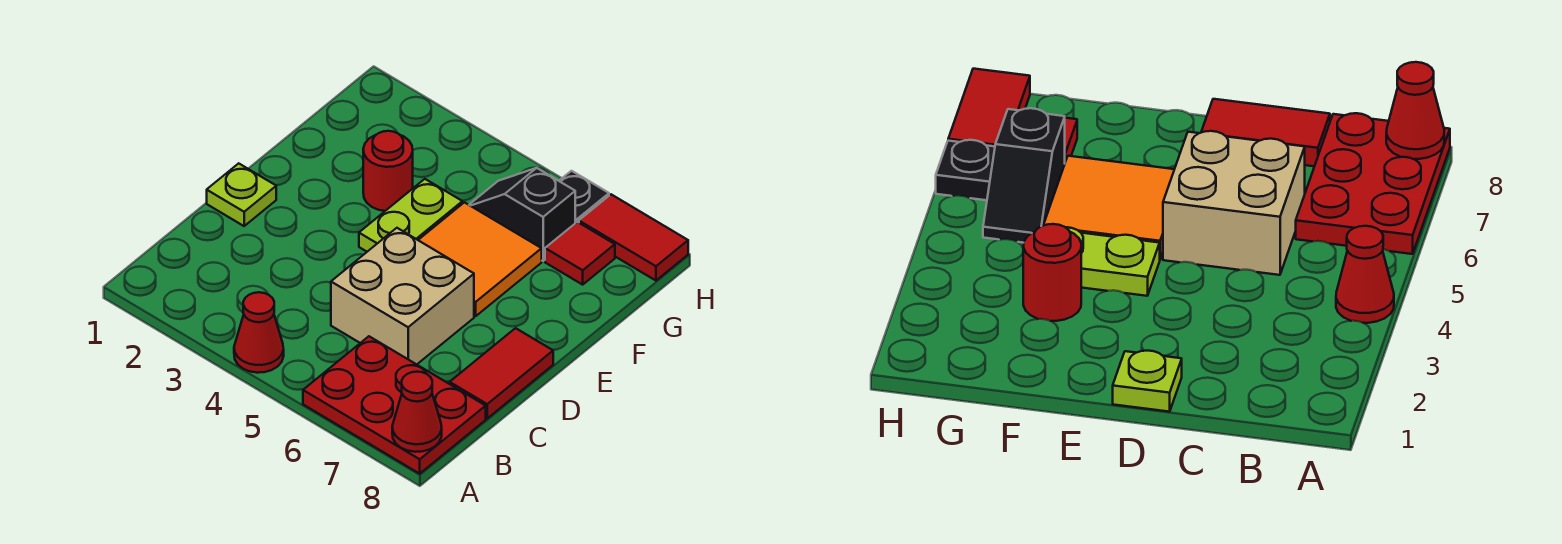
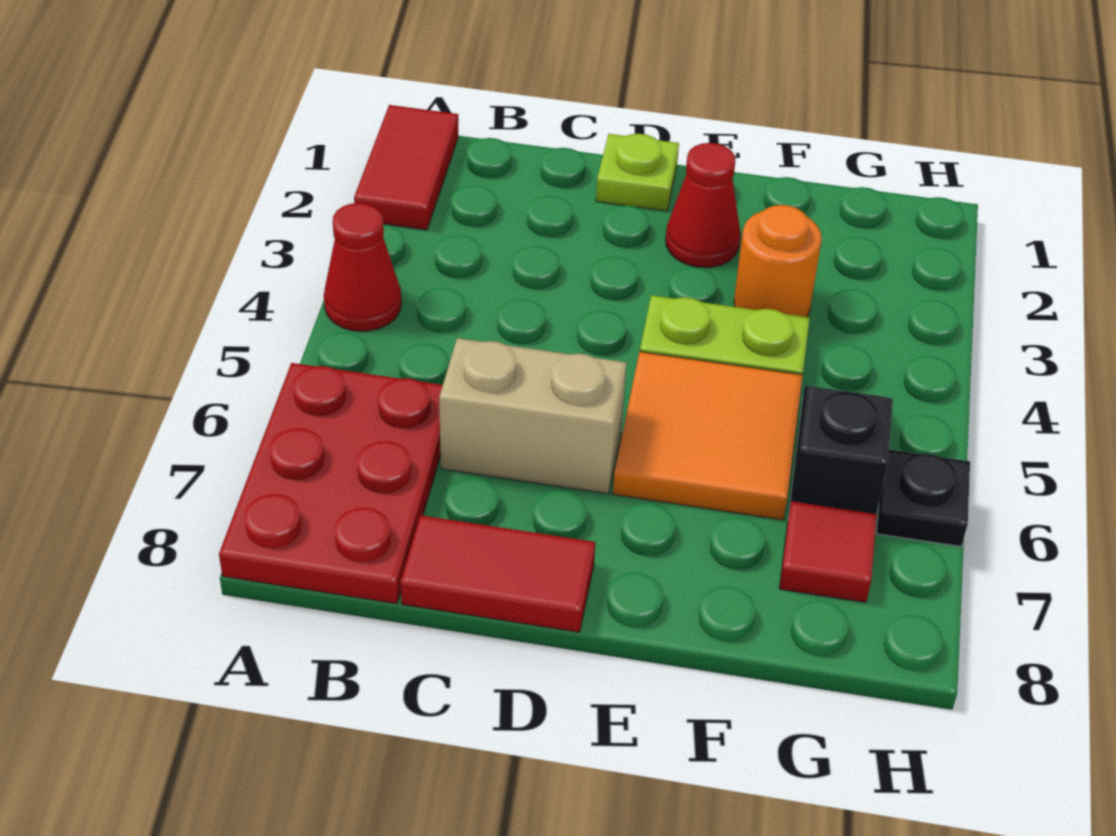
red cone A8 level 2 -> red cone E2 level 1
tan brick C5:D6 level 1 -> tan brick C6:D6 level 1
red round brick F3 level 1 -> orange round brick F3 level 1
red tile H7:H8 level 1 -> red tile A1:A2 level 1

